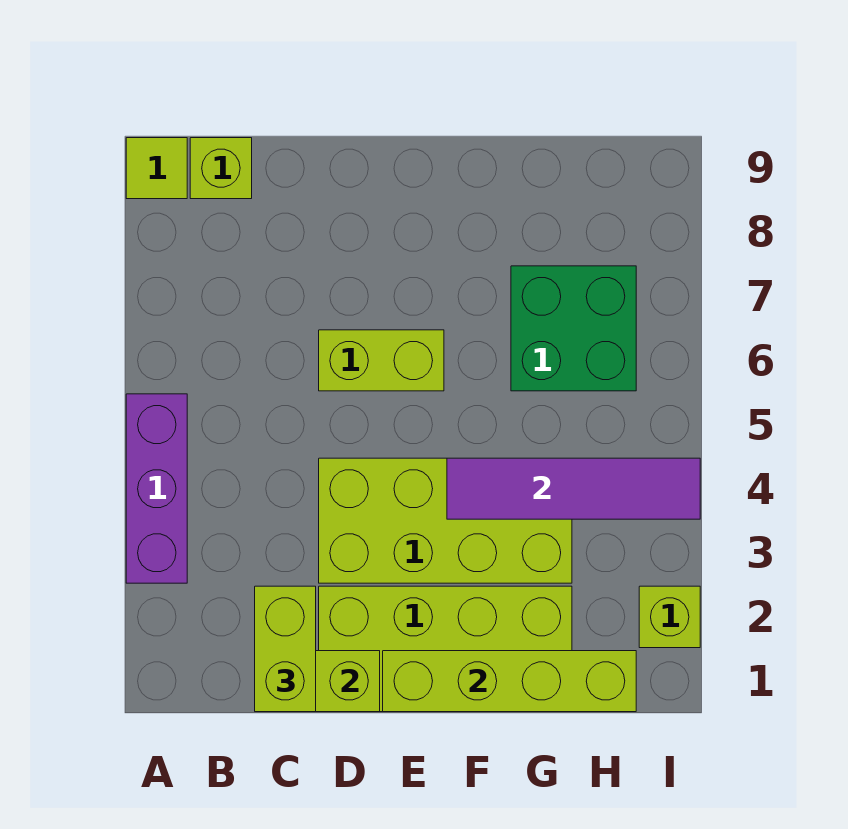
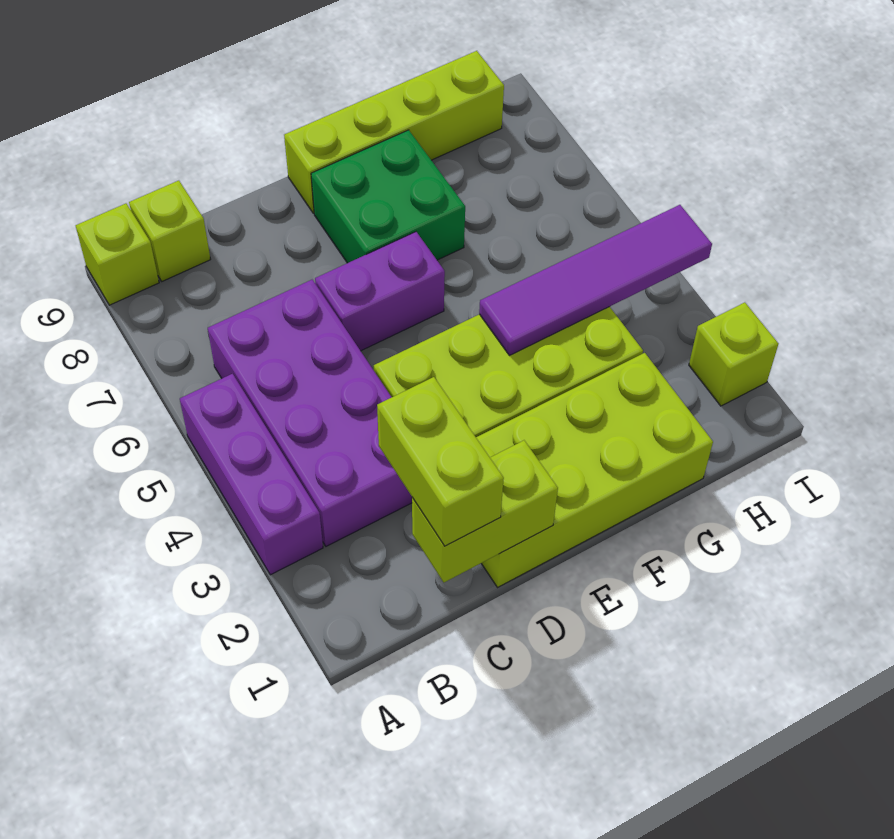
lime tile A9 level 1 -> lime brick A9 level 1
none -> purple brick B3:C6 level 1
lime brick D6:E6 level 1 -> purple brick D6:E6 level 1
lime brick E1:H1 level 2 -> lime brick E9:H9 level 1
green brick G6:H7 level 1 -> green brick E7:F8 level 1

